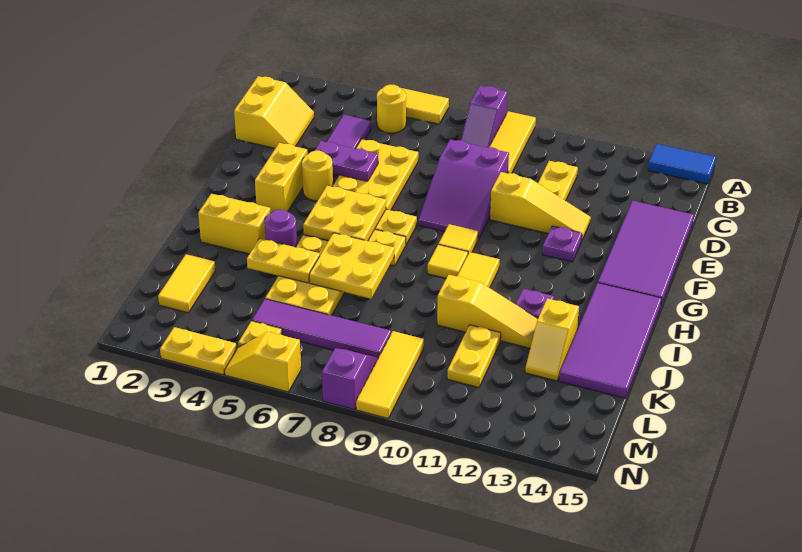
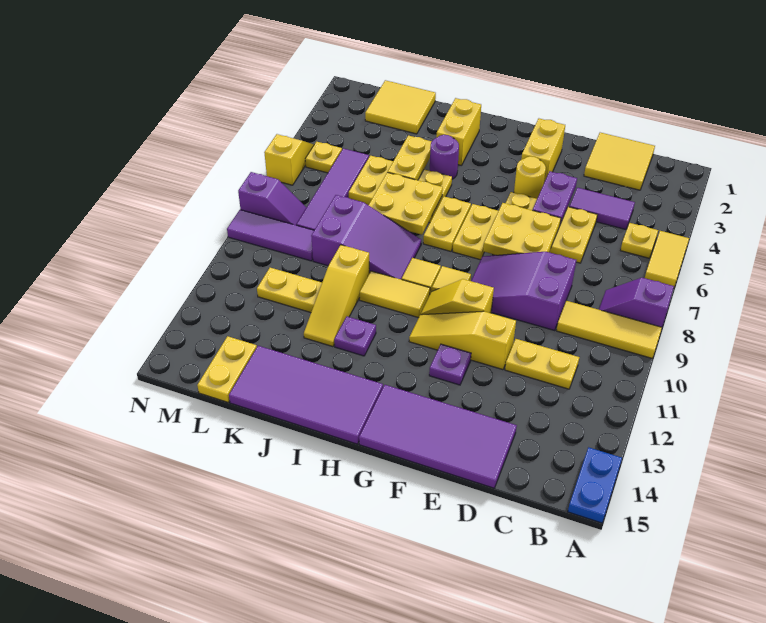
blue tile A14:A15 level 1 -> blue plate A14:A15 level 1
yellow round brick B5 level 1 -> yellow plate B5 level 1
yellow slope C1:D2 level 1 top 1 -> yellow tile C1:D2 level 1
yellow slope E10:E12 level 1 top 10 -> yellow slope E11:G11 level 1 top E
yellow brick F3:G3 level 1 -> yellow brick F2:F3 level 1
yellow plate G5:H6 level 2 -> yellow plate E6:F7 level 2
none -> purple slope I8:K9 level 1 top K
yellow slope J13:K13 level 1 top J -> yellow slope F10:G10 level 1 top F
yellow tile K2:L2 level 1 -> yellow tile K1:L2 level 1
yellow tile L9:N9 level 1 -> purple tile L9:N9 level 1
yellow plate N3:N4 level 1 -> yellow plate L14:L15 level 1

